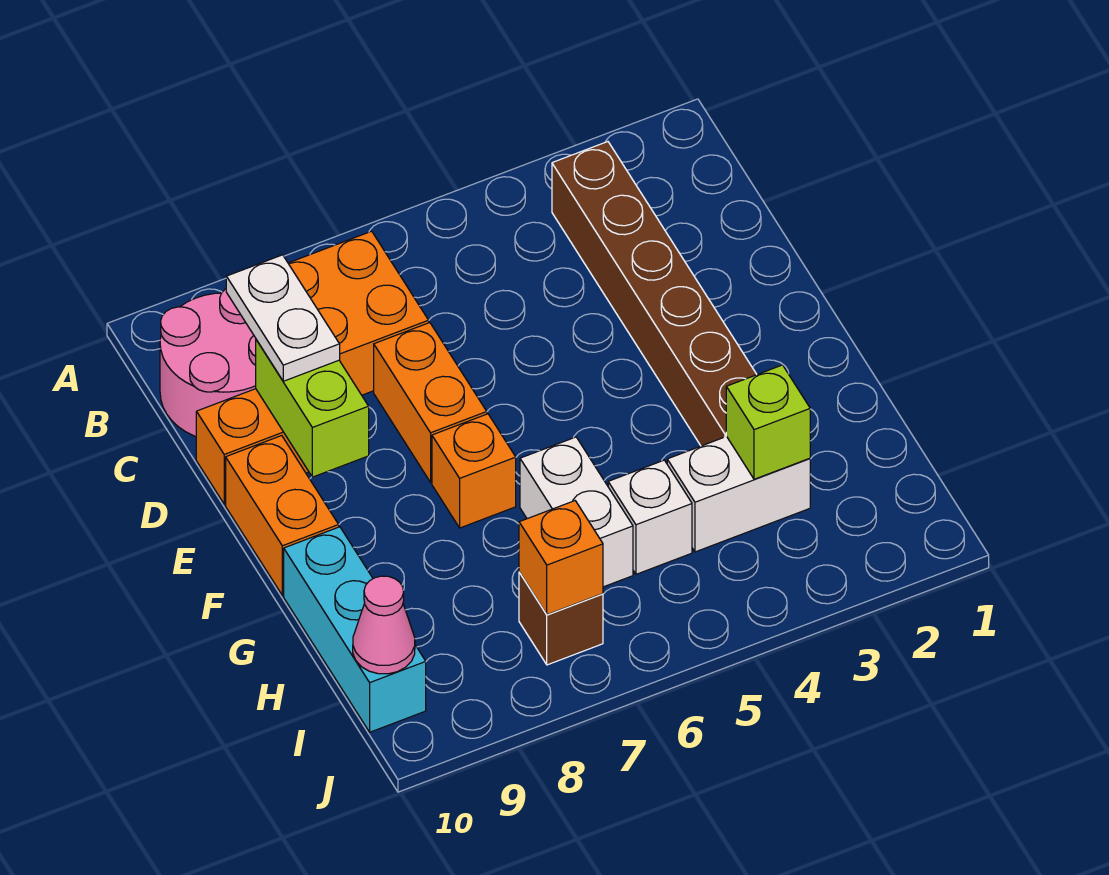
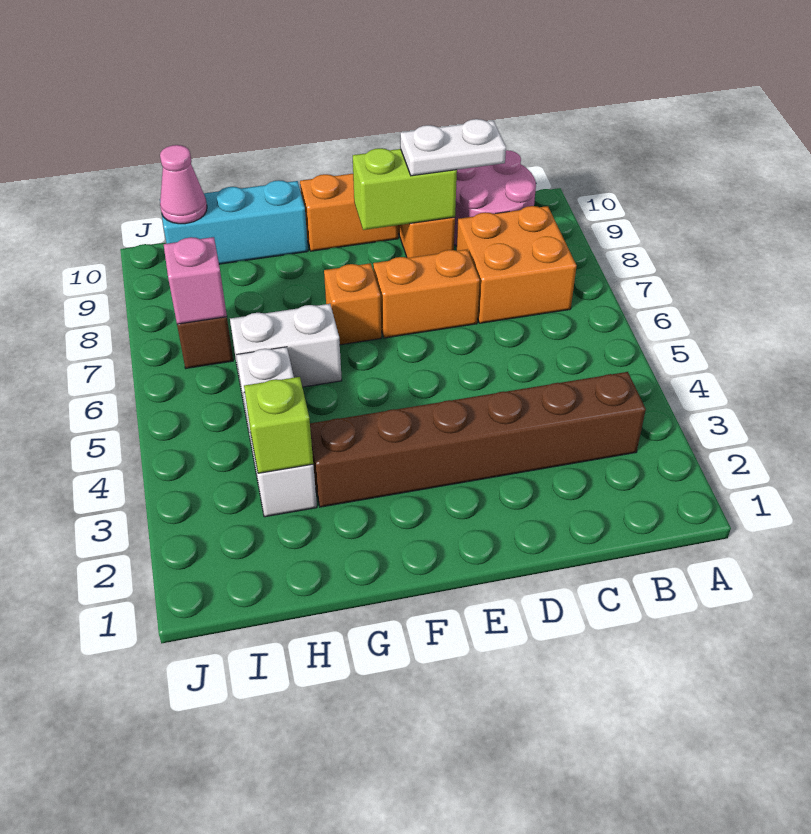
orange brick I7 level 2 -> pink brick I7 level 2

